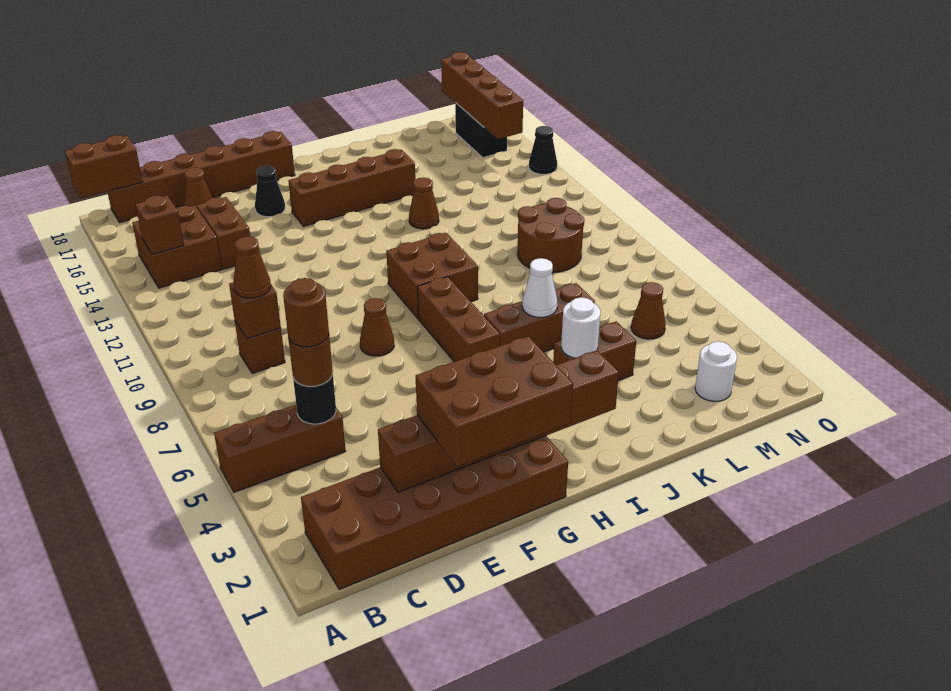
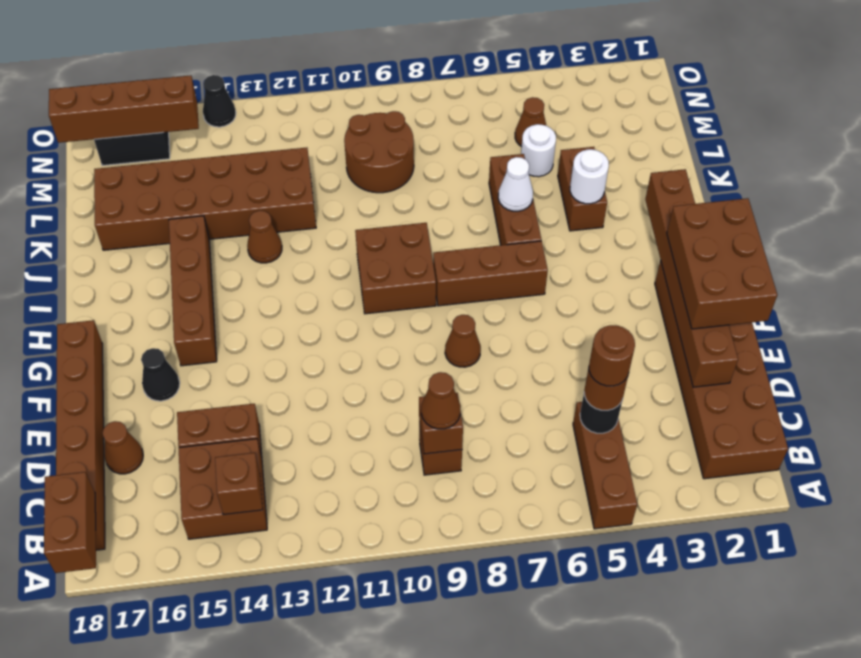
none -> brown brick K12:L17 level 1
white round brick M2 level 1 -> white round brick L5 level 1

